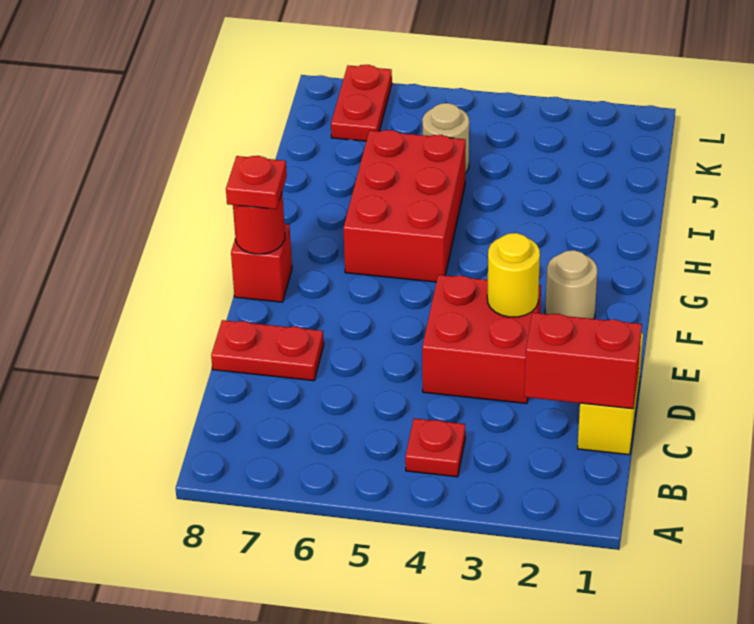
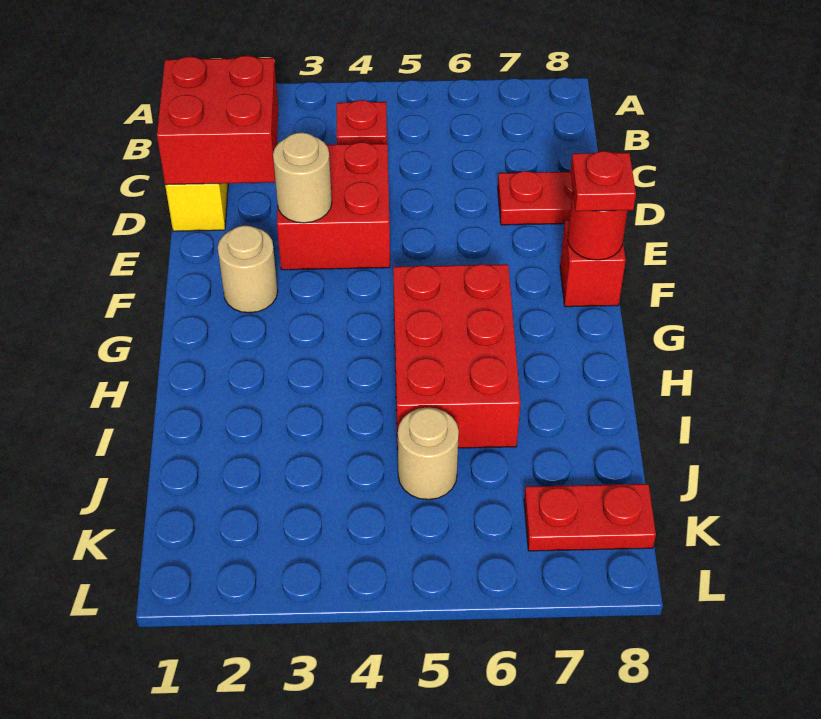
red brick C1:C2 level 2 -> red brick C1:D2 level 2
yellow round brick E3 level 2 -> tan round brick E3 level 2
red plate K7:L7 level 1 -> red plate K7:K8 level 1

